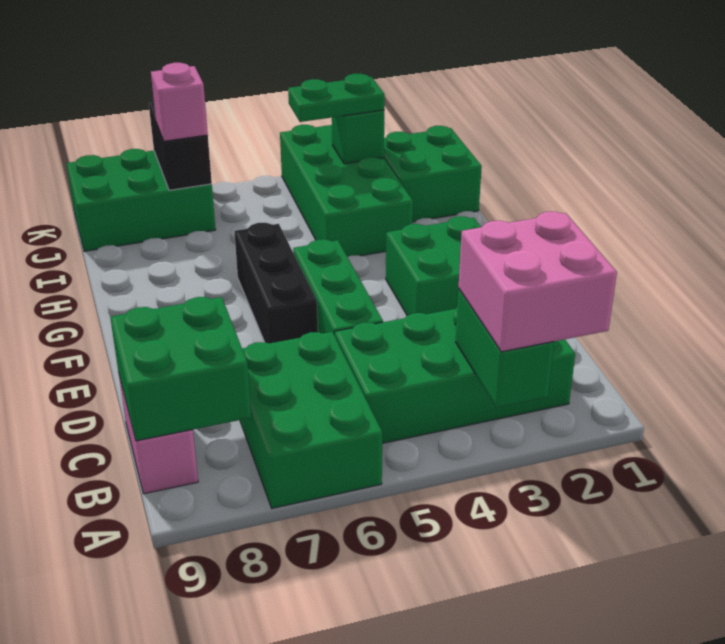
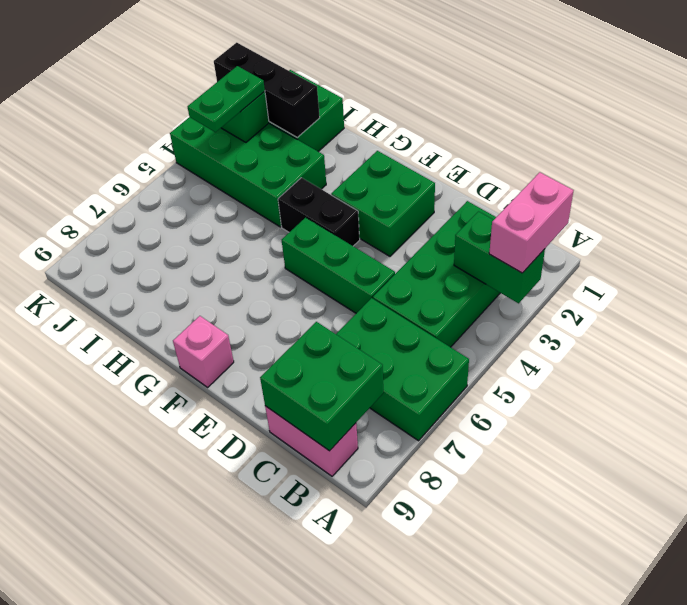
pink brick A2:B3 level 3 -> pink brick A2:A3 level 3
black brick E6:G6 level 1 -> black brick I2:K2 level 2
green brick J7:K9 level 1 -> none
black brick J7:K7 level 2 -> black brick F4:G4 level 1
pink brick J7 level 3 -> pink brick F9 level 1

